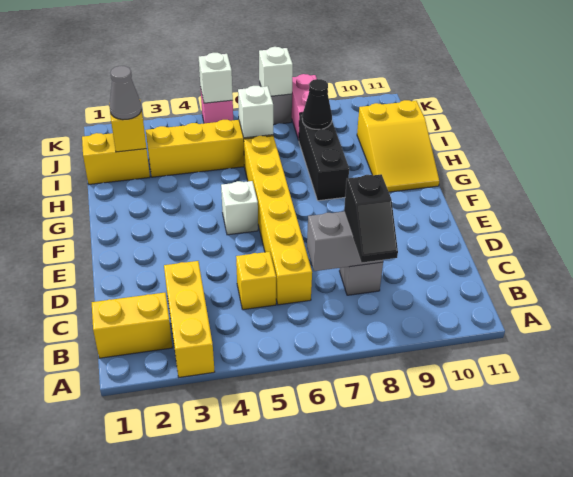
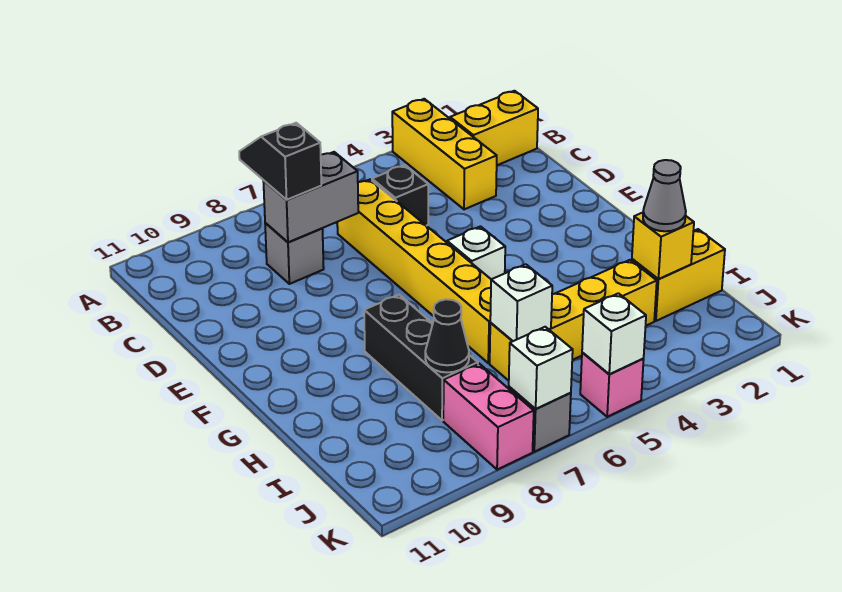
yellow brick C5 level 1 -> black brick C5 level 1
yellow slope G10:I11 level 1 top I -> none

